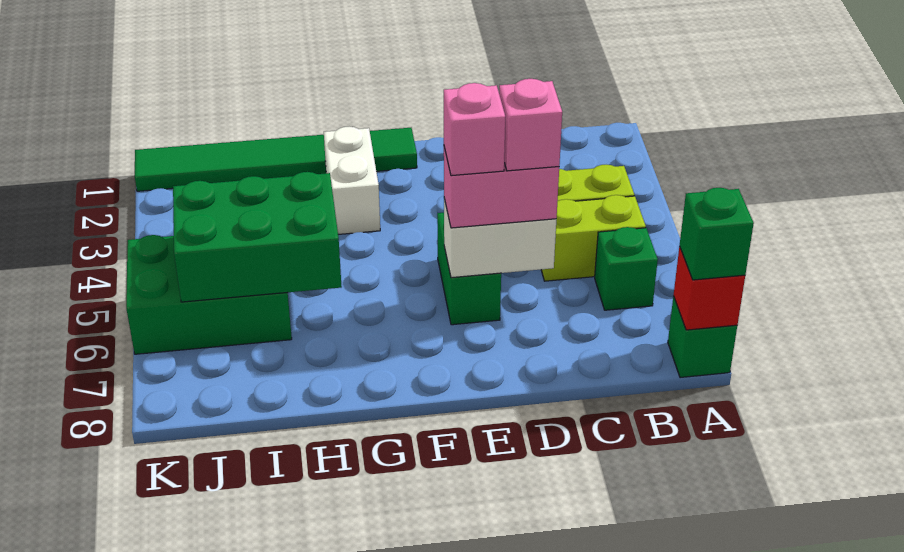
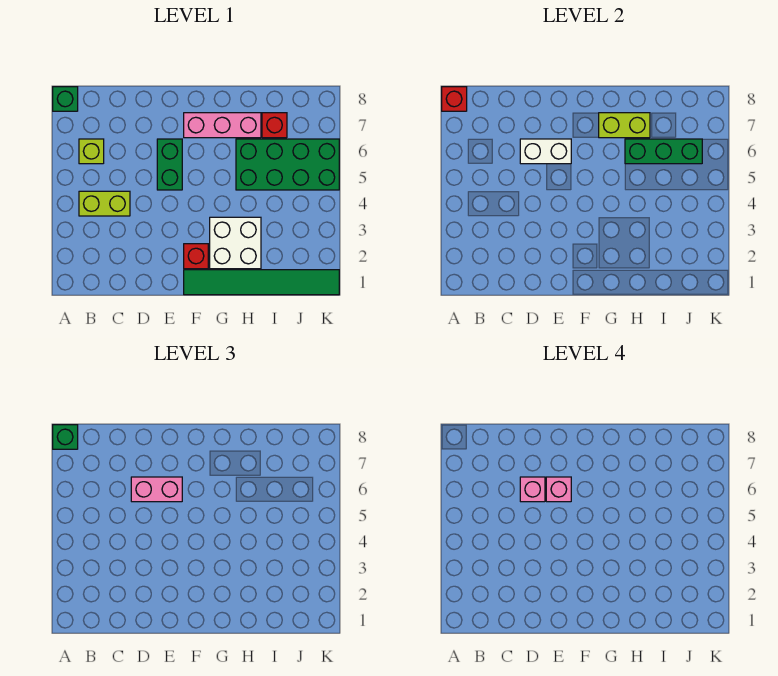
lime brick B5:C5 level 1 -> lime brick G7:H7 level 2
green brick B6 level 1 -> lime brick B6 level 1
none -> red brick F2 level 1
none -> pink brick F7:H7 level 1
white brick G2:G3 level 1 -> white brick G2:H3 level 1
green brick H5:J6 level 2 -> green brick H6:J6 level 2
green brick I5:K6 level 1 -> green brick H5:K6 level 1
none -> red brick I7 level 1

